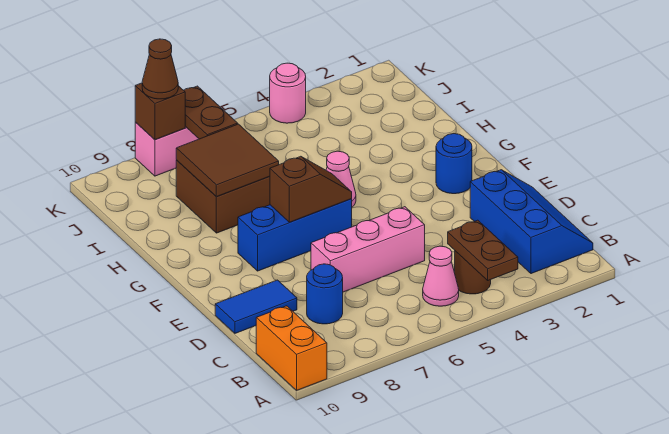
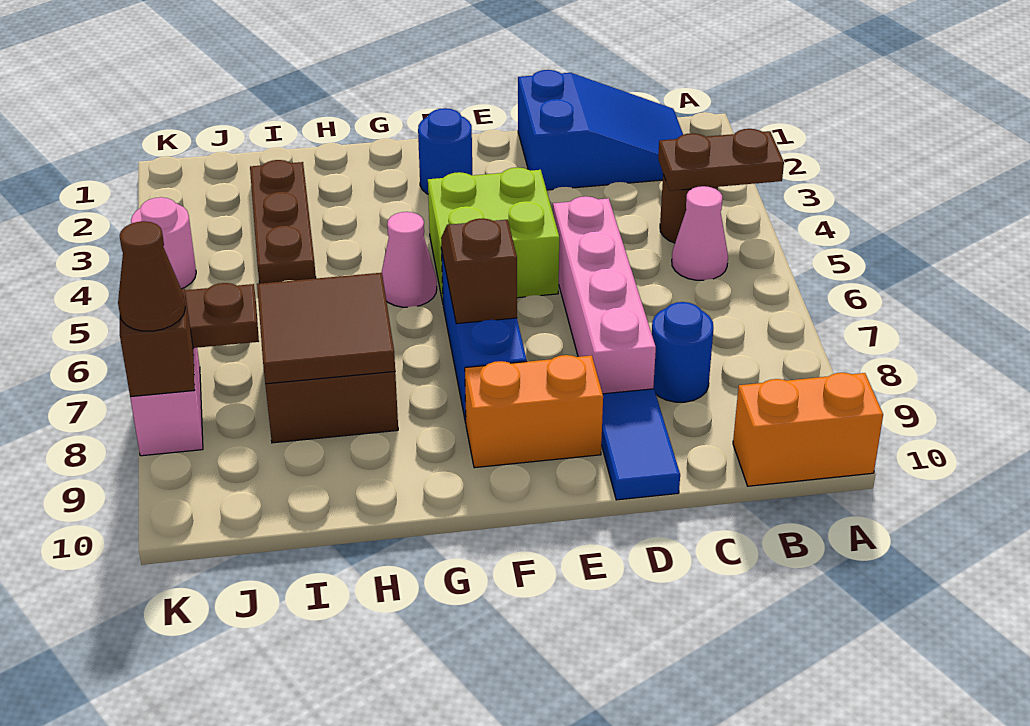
blue slope B1:D2 level 1 top 2 -> blue slope B1:D2 level 1 top D
pink brick D5:D7 level 1 -> pink brick D5:D8 level 1
none -> lime brick E4:F5 level 1
none -> orange brick E9:F9 level 1
none -> brown plate I2:I4 level 1

